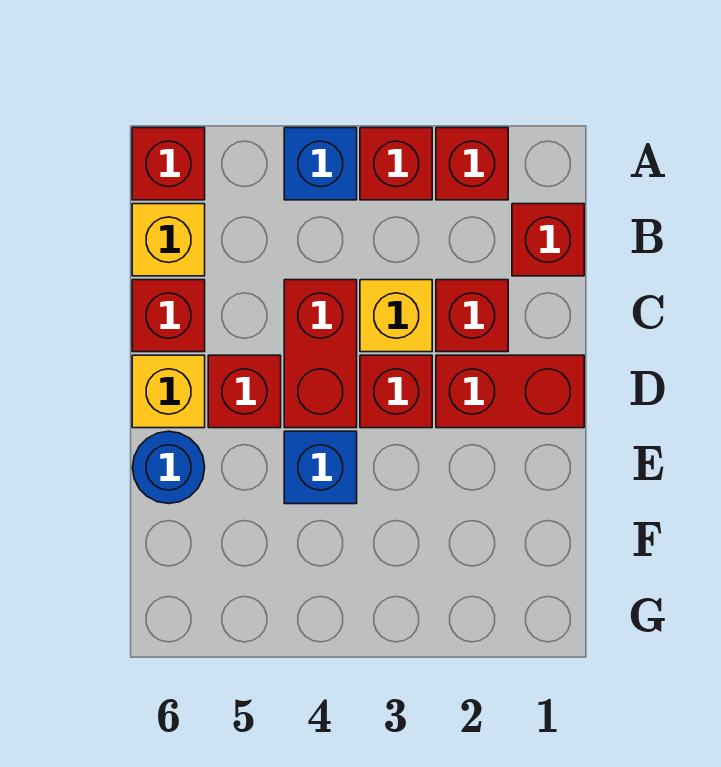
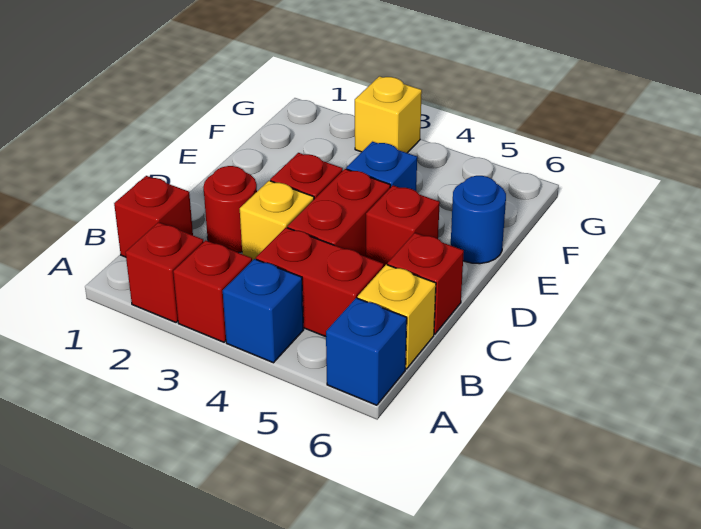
red brick A6 level 1 -> blue brick A6 level 1
red brick C2 level 1 -> red round brick C2 level 1
red brick D1:D2 level 1 -> red brick B4:B5 level 1
yellow brick D6 level 1 -> yellow brick G3 level 1

